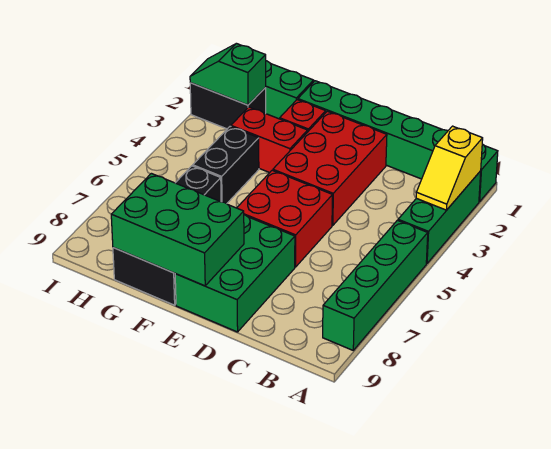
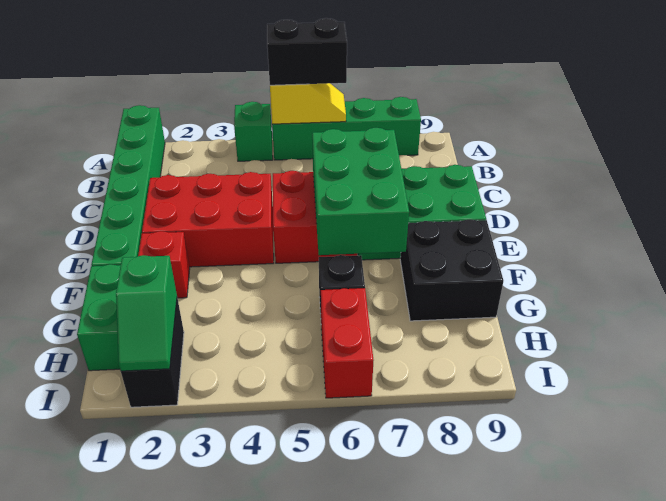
green brick A2:A4 level 1 -> green brick A4 level 1
yellow slope A2:A3 level 2 top 2 -> yellow slope A5:A6 level 2 top 5
green brick E8:G9 level 2 -> green brick D6:F7 level 2
red brick F3:G3 level 1 -> red brick H6:I6 level 1
black brick G4:G5 level 1 -> black brick A5:A6 level 3

